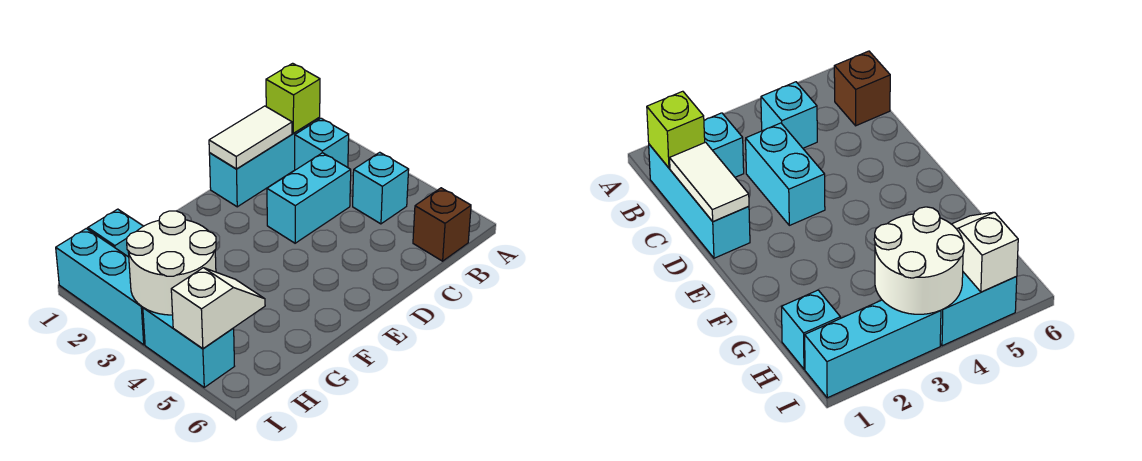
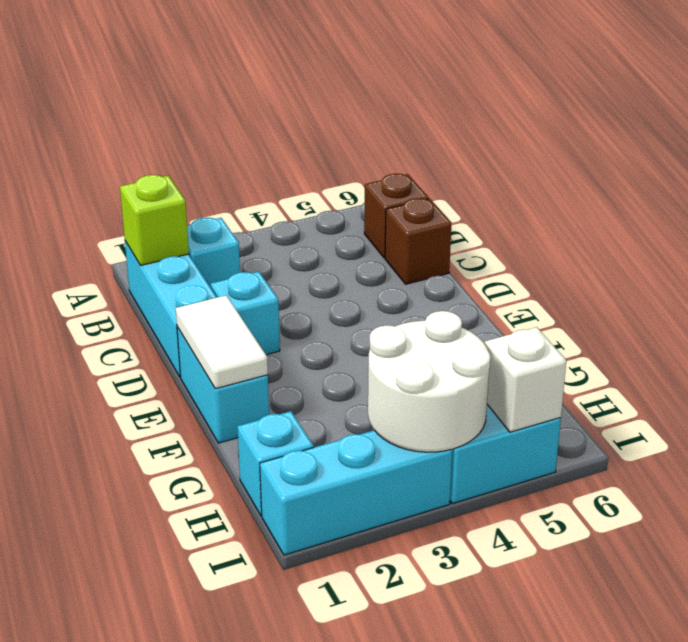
cyan brick B4 level 1 -> cyan brick D2 level 1
white tile C1:D1 level 2 -> white tile E1:F1 level 2
cyan brick C3:D3 level 1 -> cyan brick E1:F1 level 1
none -> brown brick C6 level 1

